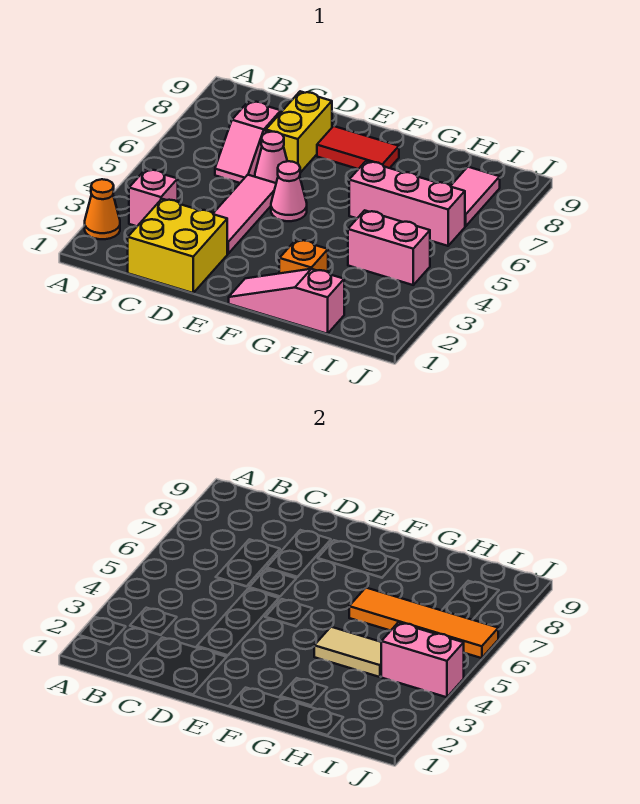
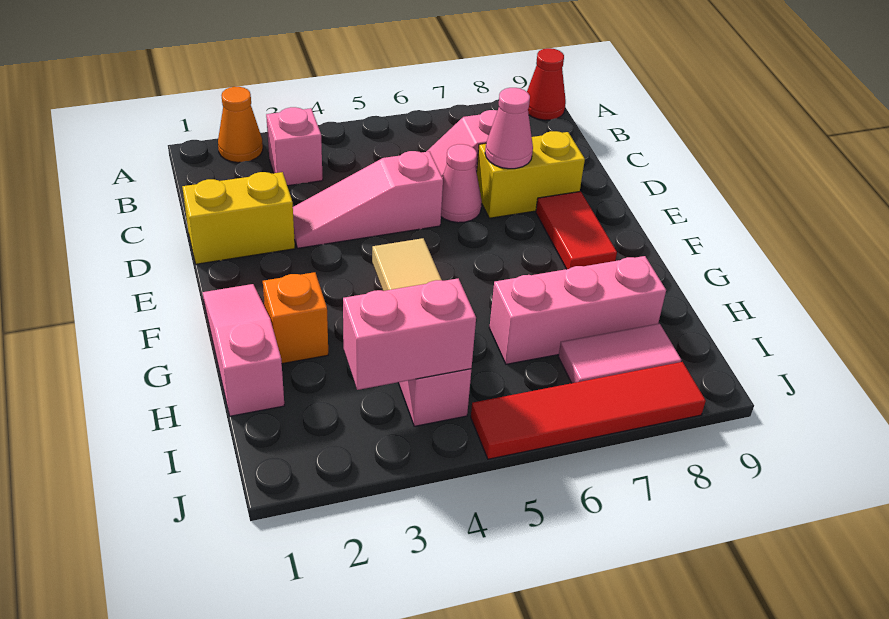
none -> red cone A9 level 1
yellow brick C1:D2 level 1 -> yellow brick D1:D2 level 1
pink tile D3:D5 level 1 -> pink slope D3:D5 level 1 top 5
pink cone E5 level 1 -> pink cone D7 level 2
pink brick G6:I6 level 1 -> pink brick H6:H8 level 1
orange tile G6:J6 level 2 -> none
pink brick I4:J4 level 2 -> pink brick I3:I4 level 2
none -> red tile J5:J8 level 1

